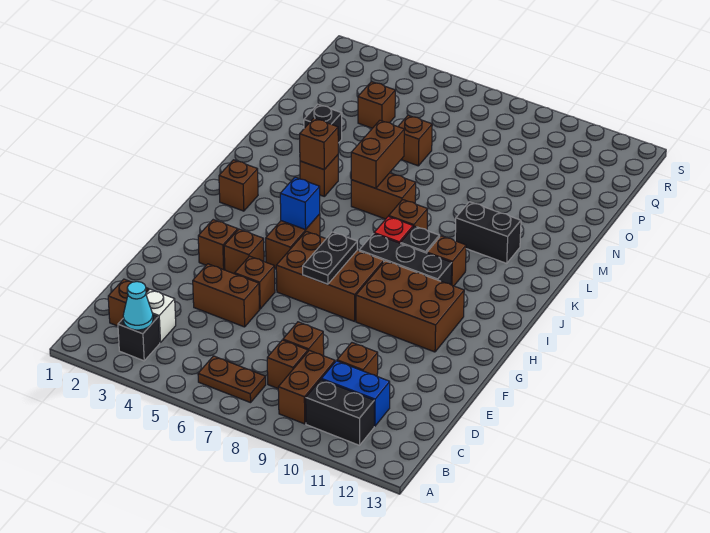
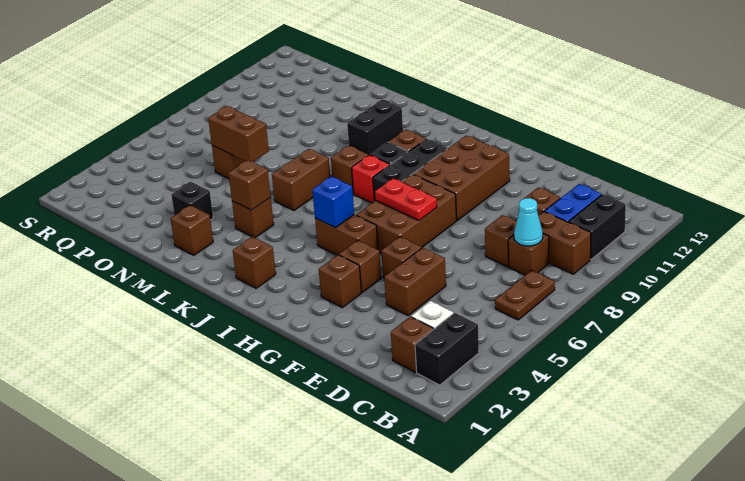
black brick B3 level 1 -> black brick B2:B3 level 1
cyan cone B3 level 2 -> cyan cone C8 level 2
black plate G7:H7 level 2 -> red plate G7:H7 level 2
brown brick L6:M6 level 2 -> brown brick N6:O6 level 2
brown brick P4 level 1 -> brown brick M2 level 1

